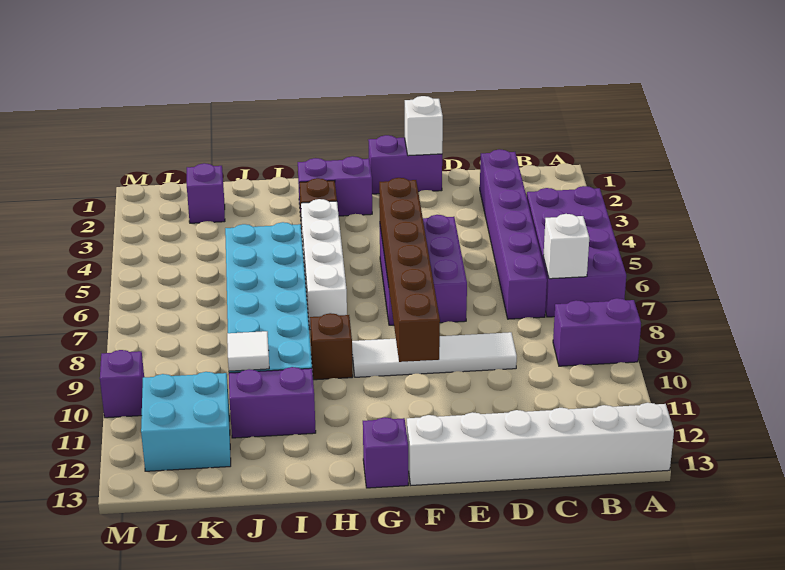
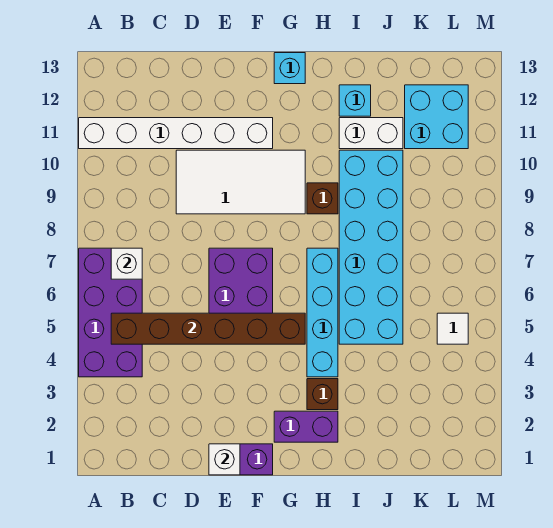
purple brick A9:B9 level 1 -> none
white brick A13:F13 level 1 -> white brick A11:F11 level 1
purple brick C2:C7 level 1 -> none
white tile D9:G9 level 1 -> white tile D9:G10 level 1
brown brick F5:F10 level 2 -> brown brick B5:G5 level 2
purple brick G13 level 1 -> cyan brick G13 level 1
white brick H4:H7 level 1 -> cyan brick H4:H7 level 1
purple brick I11:J11 level 1 -> white brick I11:J11 level 1
none -> cyan brick I12 level 1
white tile J10 level 2 -> white tile L5 level 1
purple brick K2 level 1 -> none
purple brick M10 level 1 -> none

